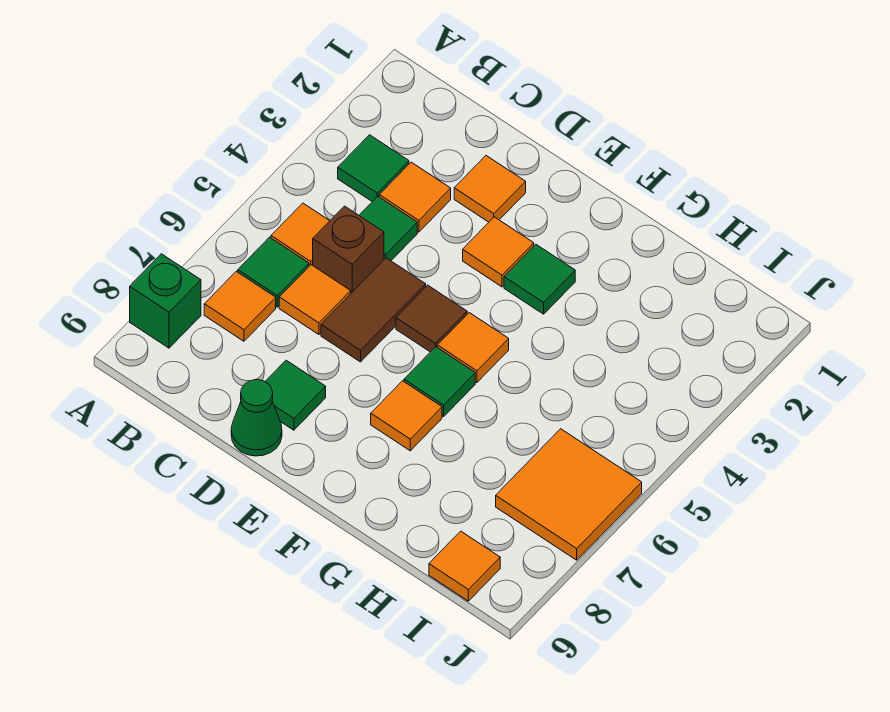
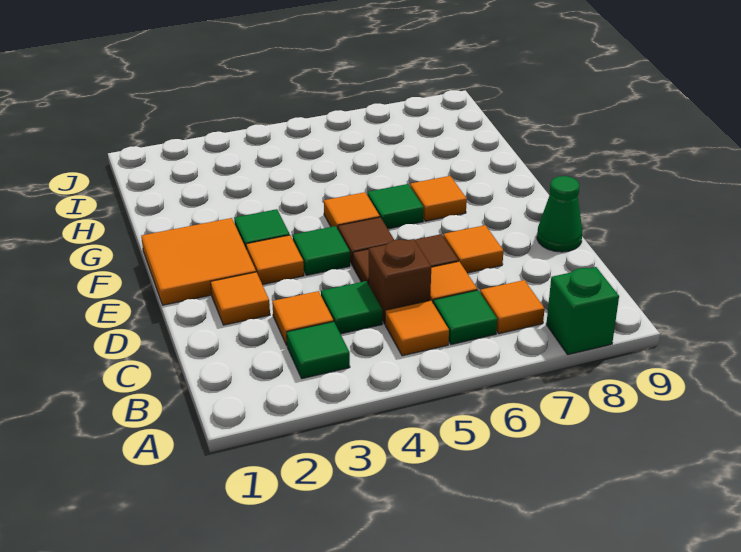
green tile D8 level 1 -> green tile E4 level 1
orange tile I6:J7 level 1 -> orange tile E1:F2 level 1
orange tile I9 level 1 -> orange tile D7 level 1

